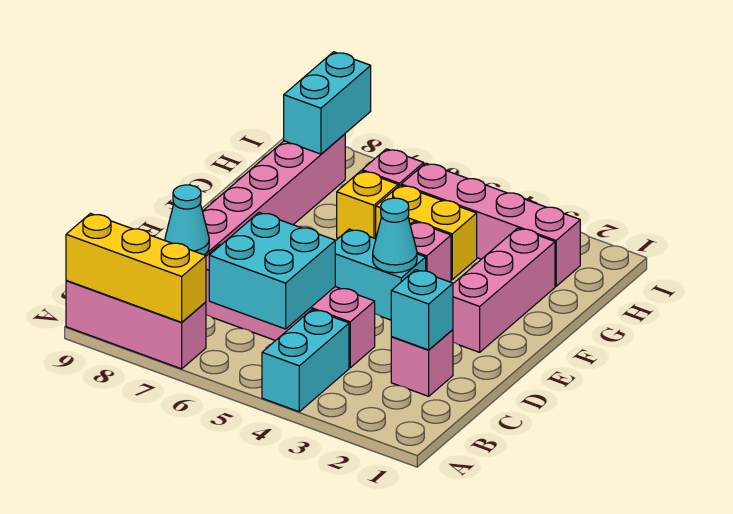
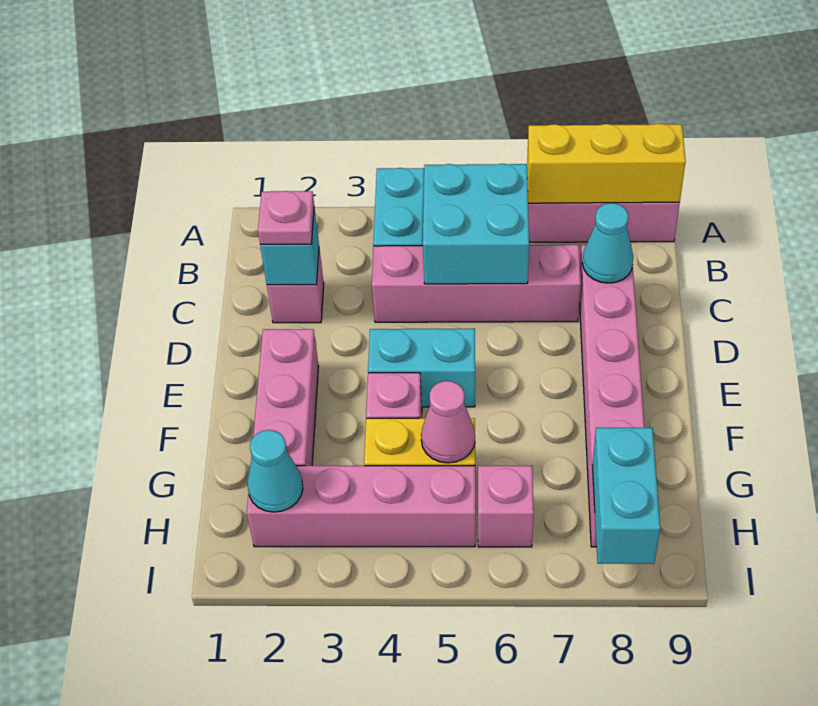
none -> pink plate C2 level 3
cyan cone E4 level 2 -> cyan cone H2 level 2
none -> pink cone G5 level 2
yellow brick G6 level 1 -> none

